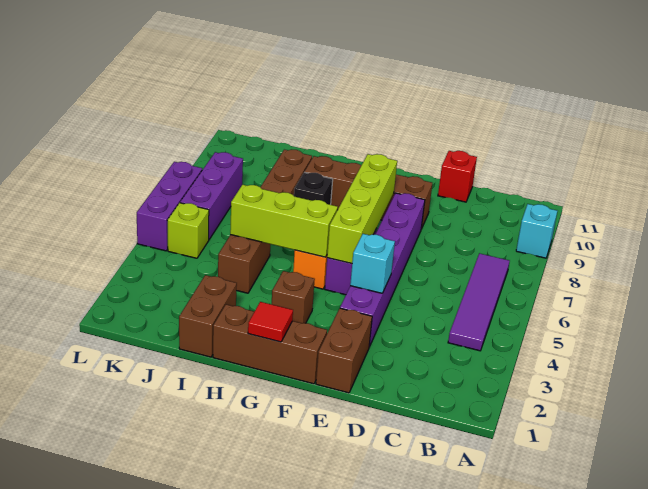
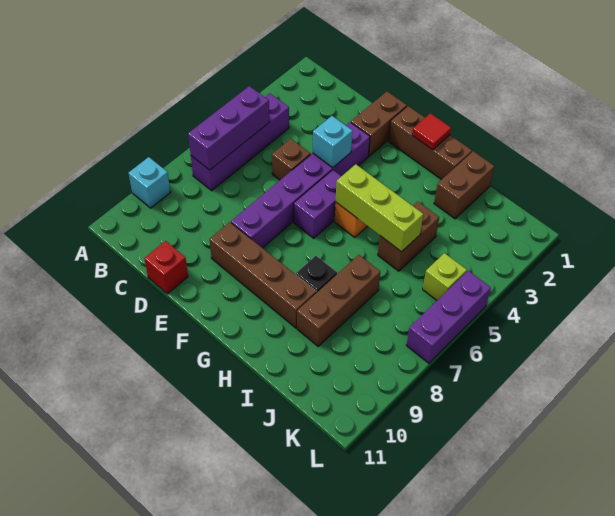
purple tile B4:B7 level 1 -> purple brick B4:B7 level 1
lime brick F5:F8 level 2 -> none
brown brick G3 level 1 -> brown brick D5 level 1
purple brick K6:K8 level 1 -> purple brick B5:B7 level 2

